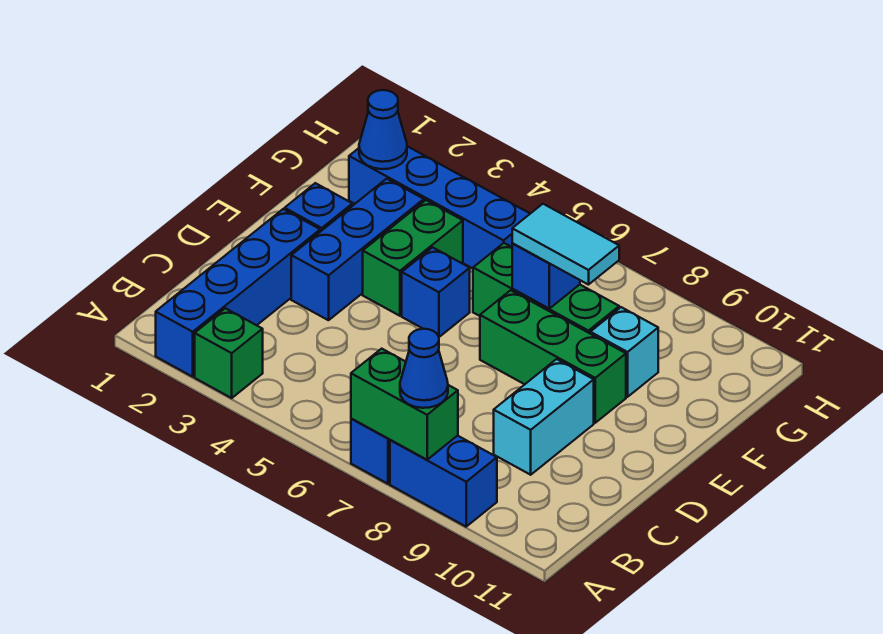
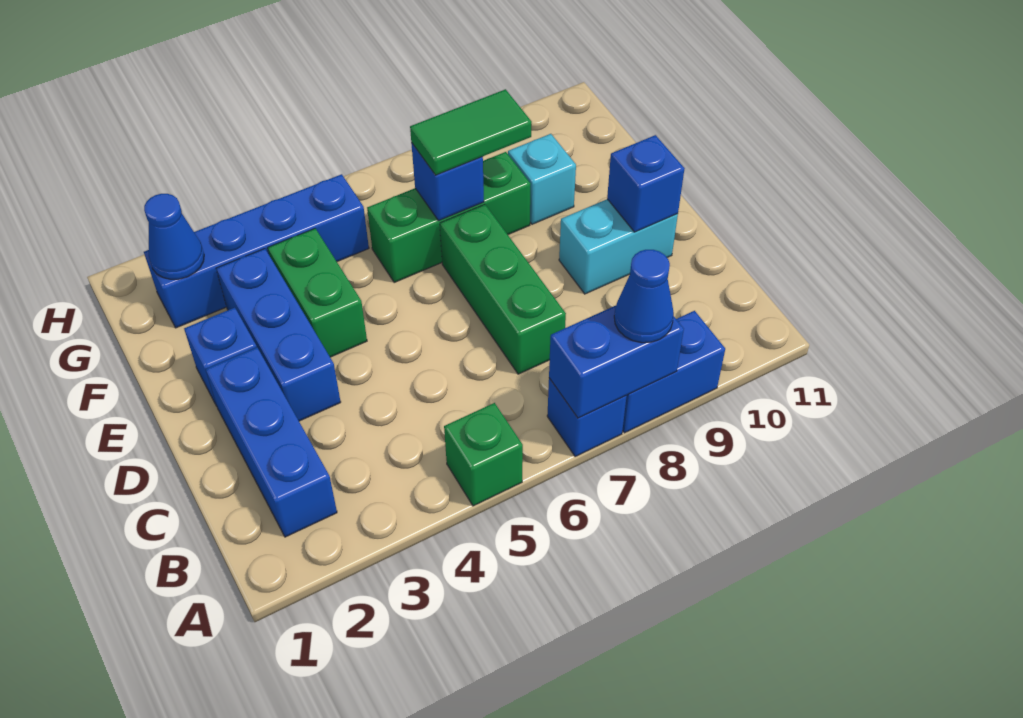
blue brick A2:D2 level 1 -> blue brick B2:D2 level 1
green brick A3 level 1 -> green brick A5 level 1
green brick A7:A8 level 2 -> blue brick A7:A8 level 2
cyan brick C9:D9 level 1 -> cyan brick D9:D10 level 1
blue brick E5 level 1 -> blue brick D10 level 2
green brick E7:E9 level 1 -> green brick C7:E7 level 1
cyan tile F7:F8 level 3 -> green tile F7:F8 level 3

